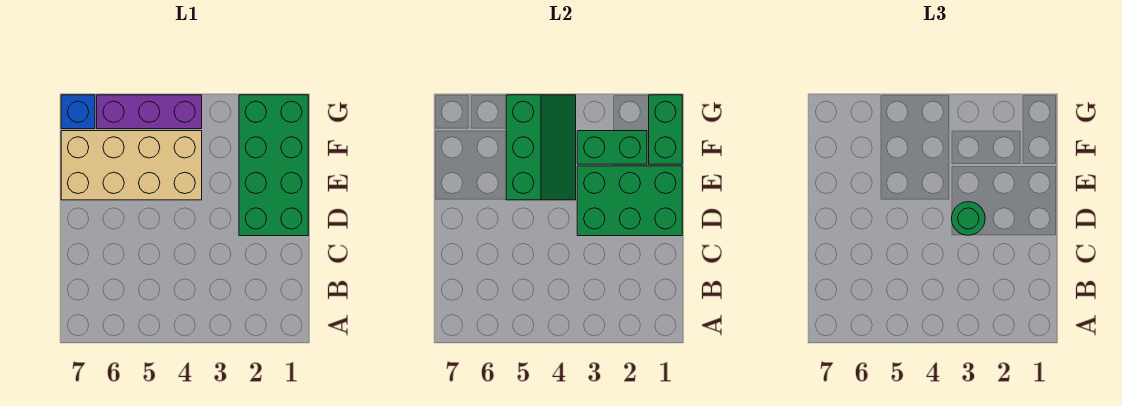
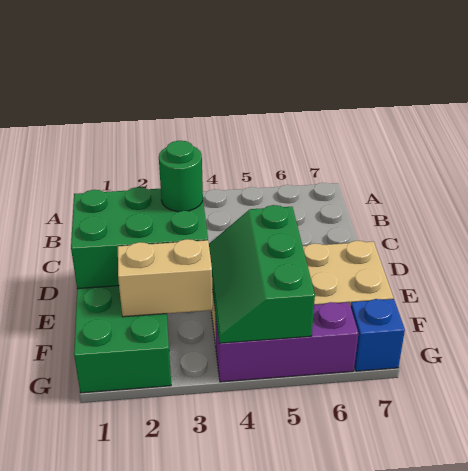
green brick F1:G1 level 2 -> none
green brick F2:F3 level 2 -> tan brick F2:F3 level 2

